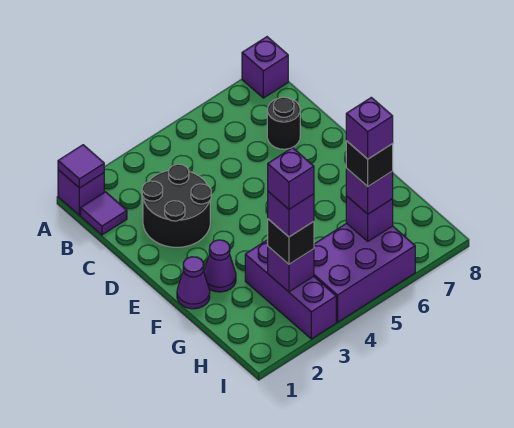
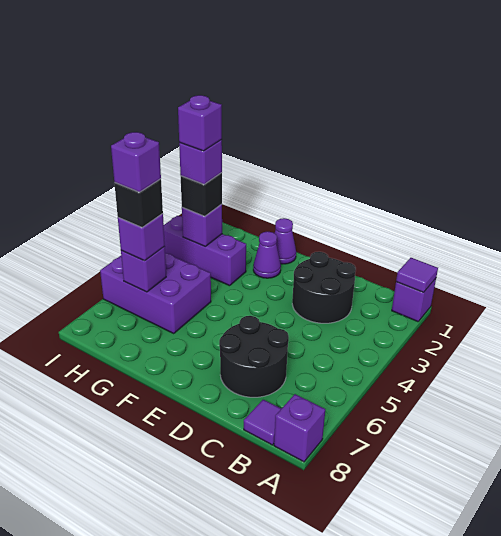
purple tile B1 level 1 -> purple tile B8 level 1
black round brick C7 level 1 -> black round brick C6:D7 level 1
purple brick H4:I6 level 1 -> purple brick G5:I6 level 1

